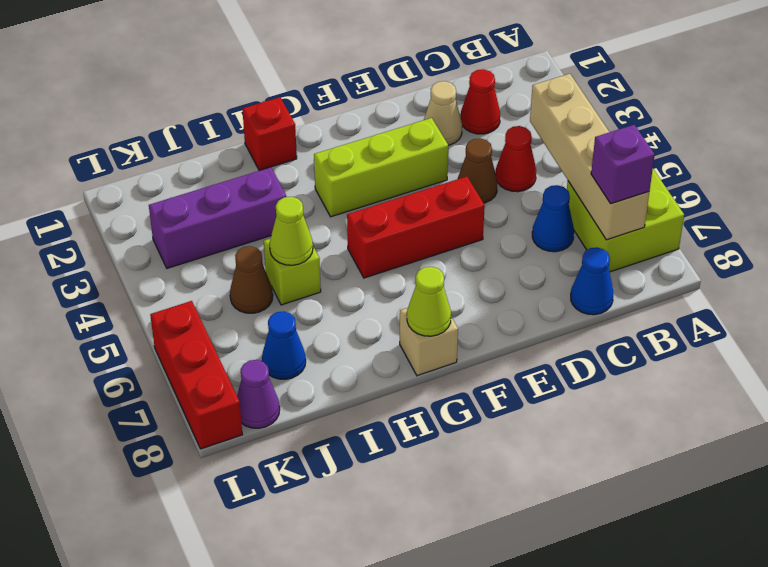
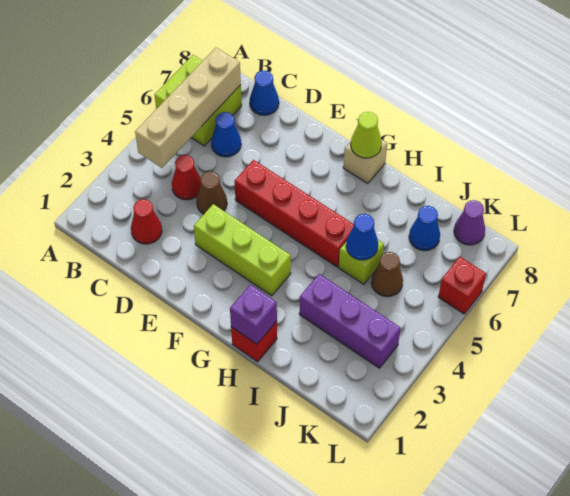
purple brick B7 level 3 -> purple brick H1 level 2
tan cone D2 level 1 -> none
red brick E5:G5 level 1 -> red brick E5:H5 level 1
lime cone I5 level 2 -> blue cone I5 level 2
red brick L6:L8 level 1 -> red brick L6 level 1

